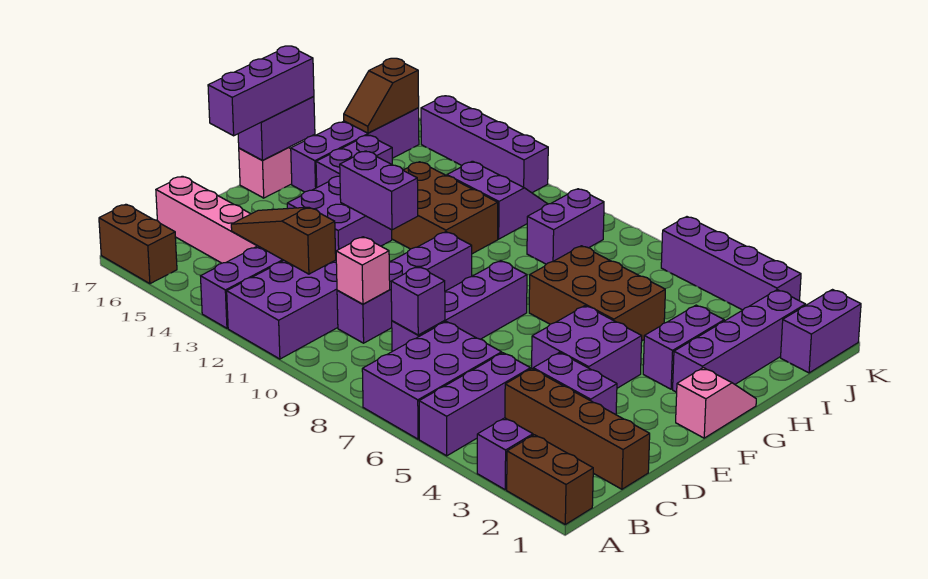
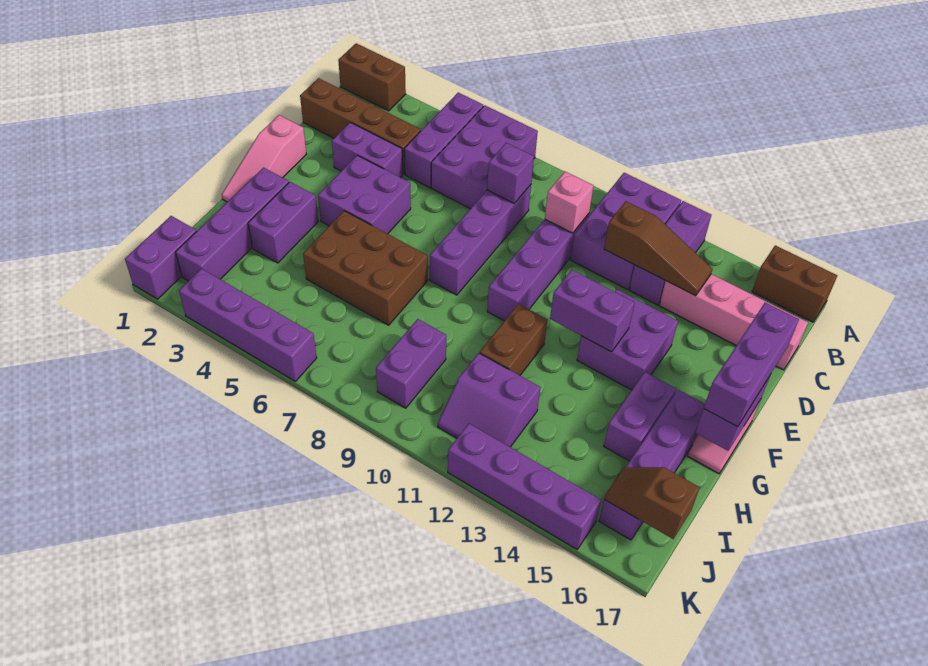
purple brick A3 level 1 -> none
pink slope F1:G1 level 1 top F -> pink slope E1:G1 level 1 top E
brown brick G11:H13 level 1 -> brown brick G11:H11 level 1
brown slope I16:J16 level 2 top J -> brown slope J16:J17 level 2 top 17

